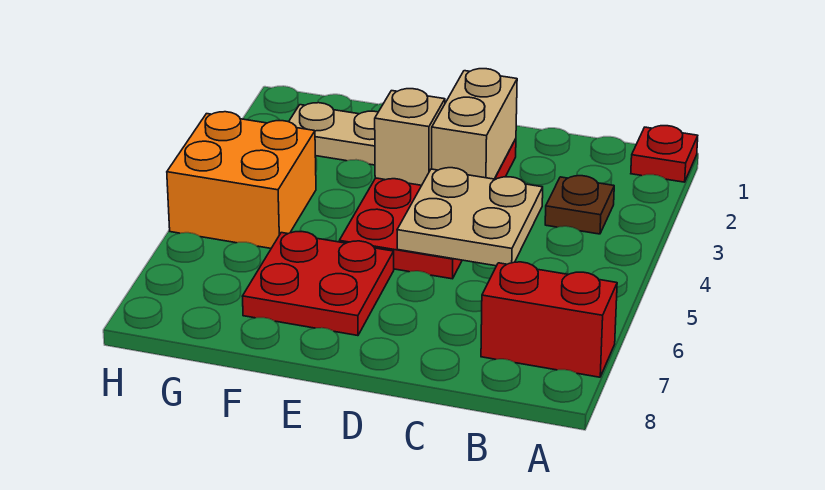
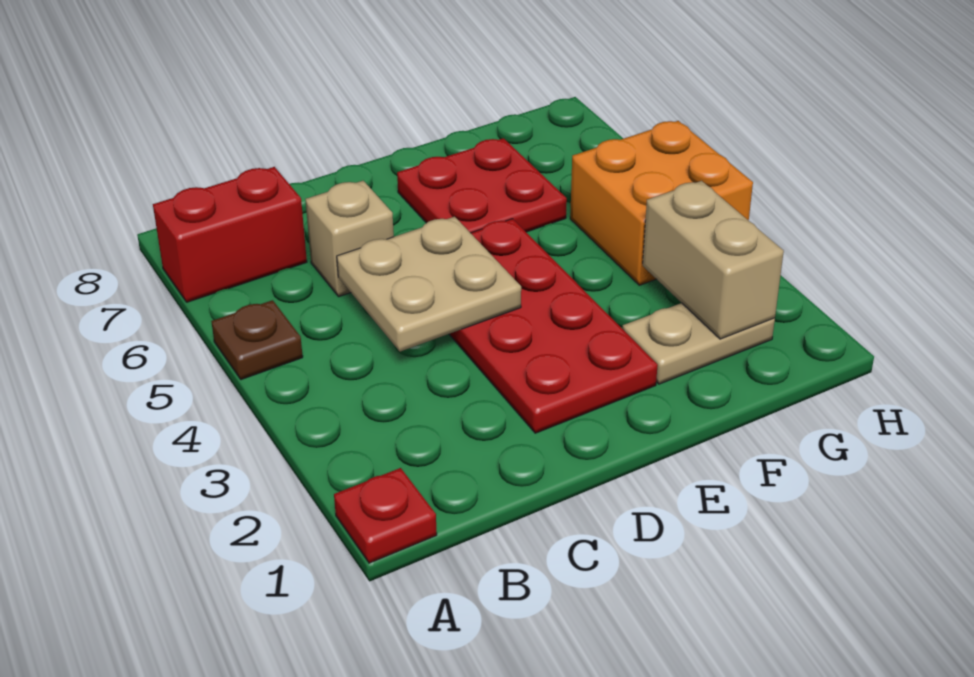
brown plate B3 level 1 -> brown plate A5 level 1
tan brick D2:D3 level 2 -> tan brick G2:G3 level 2
tan brick E3 level 2 -> tan brick C6 level 1

